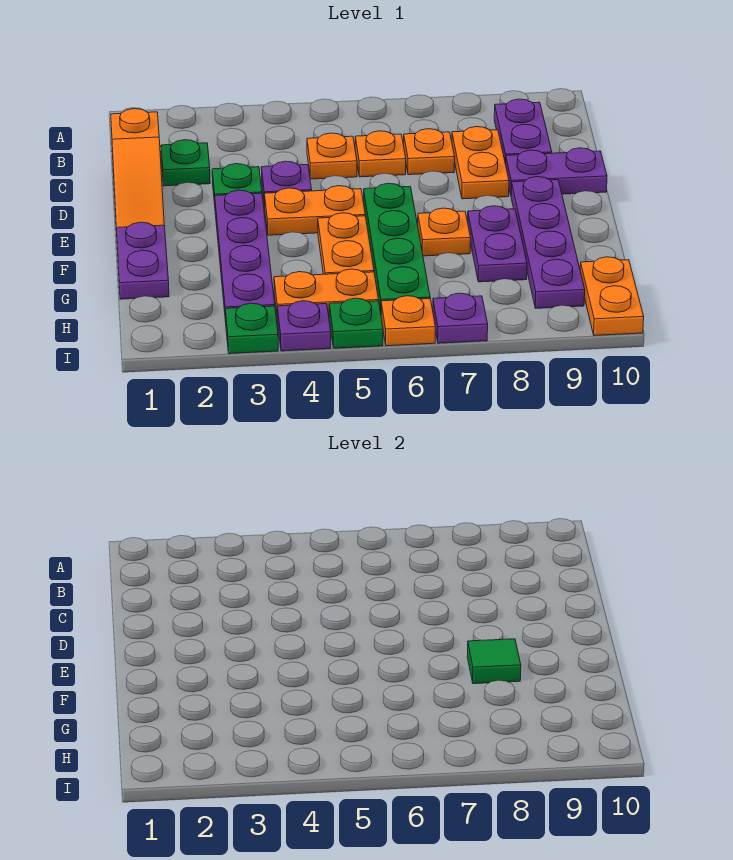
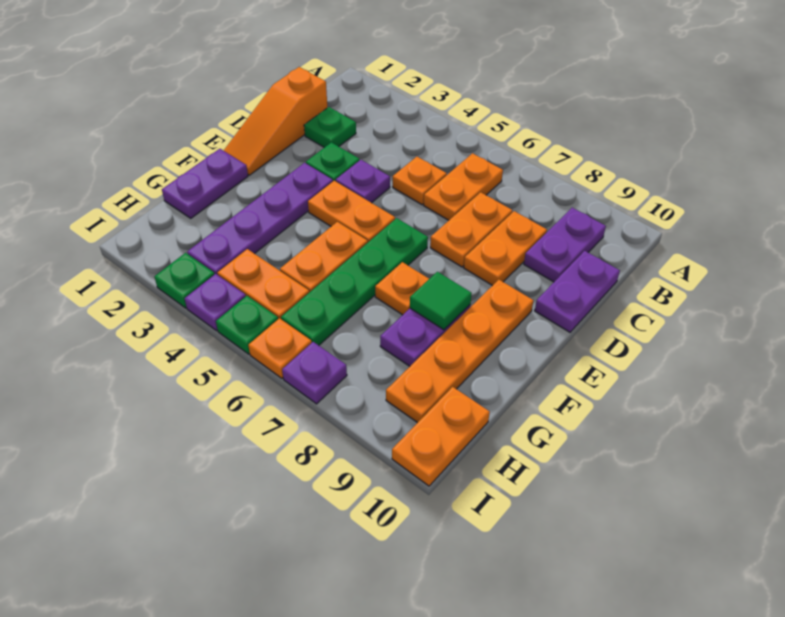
orange plate C6 level 1 -> orange plate B6:C6 level 1
orange plate C7 level 1 -> orange plate C7:D7 level 1
purple plate D9:D10 level 1 -> purple plate C10:D10 level 1
purple plate E9:H9 level 1 -> orange plate E9:H9 level 1

